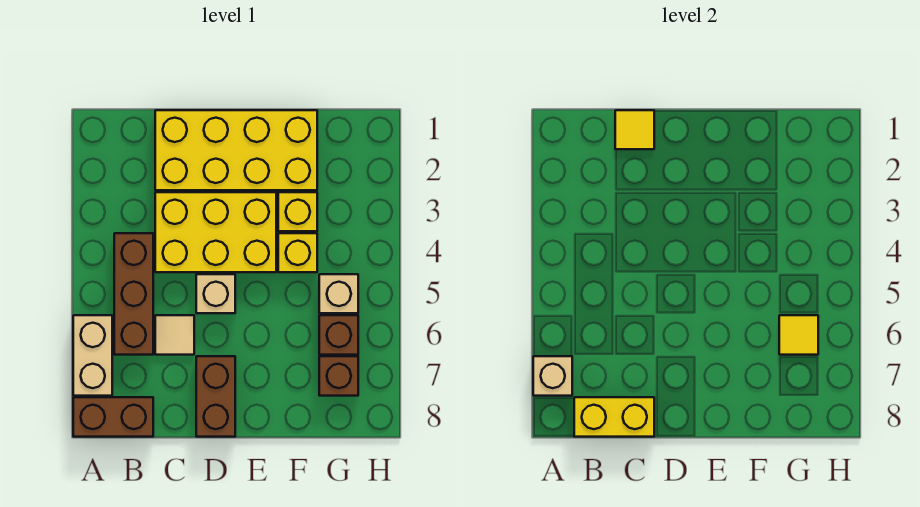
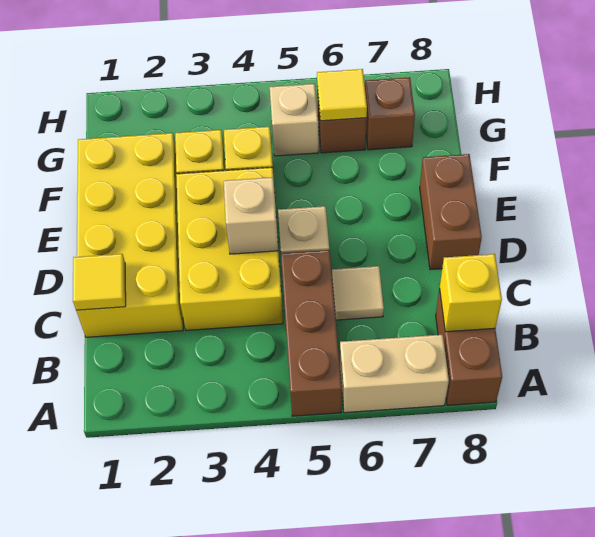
tan brick A7 level 2 -> tan brick D4 level 2
brown brick B4:B6 level 1 -> brown brick A5:C5 level 1
yellow brick B8:C8 level 2 -> yellow brick B8 level 2
brown brick D7:D8 level 1 -> brown brick D8:E8 level 1

